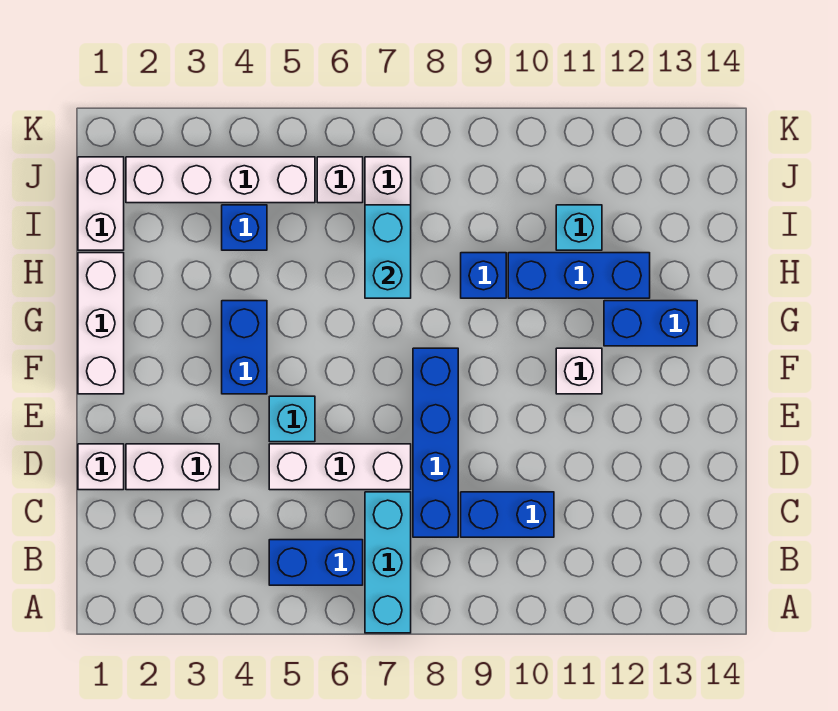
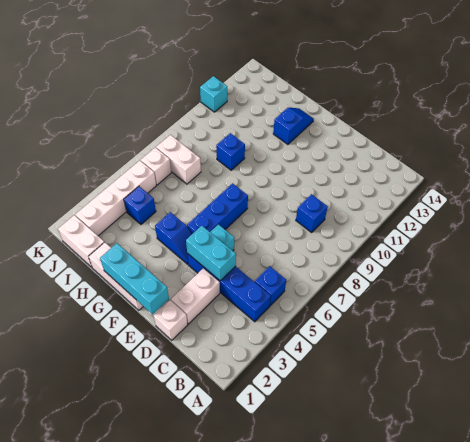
cyan brick A7:C7 level 1 -> cyan brick E1:G1 level 2
blue brick B5:B6 level 1 -> blue brick B5 level 1
blue brick C8:F8 level 1 -> blue brick B4:E4 level 1
blue brick C9:C10 level 1 -> blue brick C9 level 1
white brick D5:D7 level 1 -> none
blue brick F4:G4 level 1 -> blue slope F4:G4 level 1 top G
white brick F11 level 1 -> none
blue brick G12:G13 level 1 -> blue slope G12:G13 level 1 top 12
cyan brick H7:I7 level 2 -> cyan brick D4:E4 level 2
blue brick H10:H12 level 1 -> blue brick F5:F7 level 1
cyan brick I11 level 1 -> cyan brick K11 level 1

